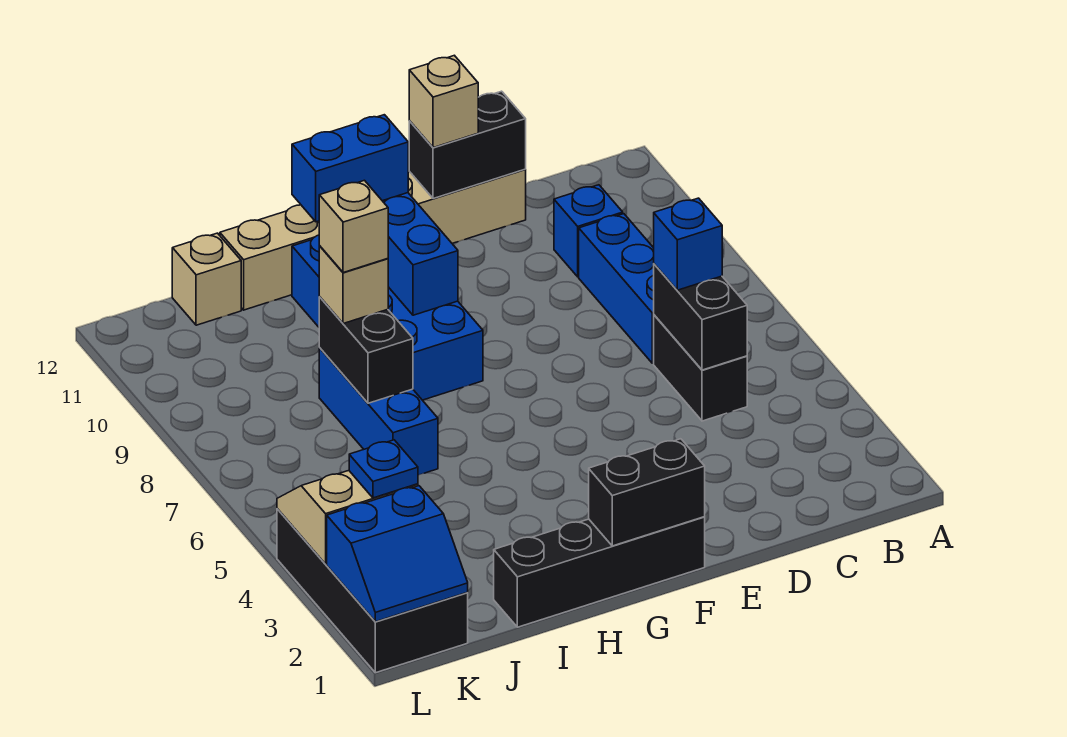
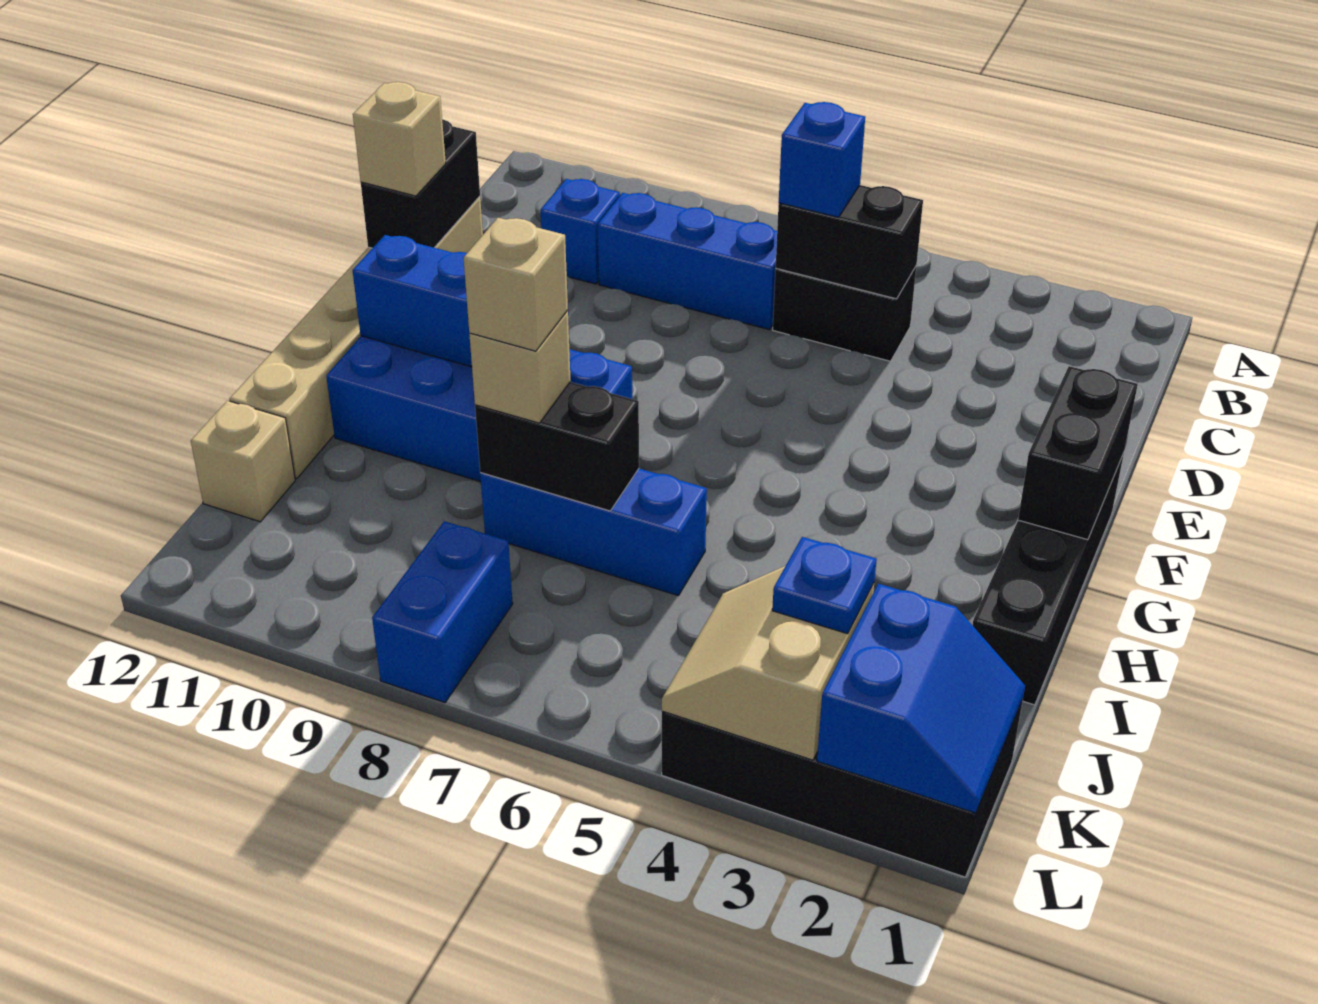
blue brick G11:H11 level 3 -> blue brick K8:L8 level 1

